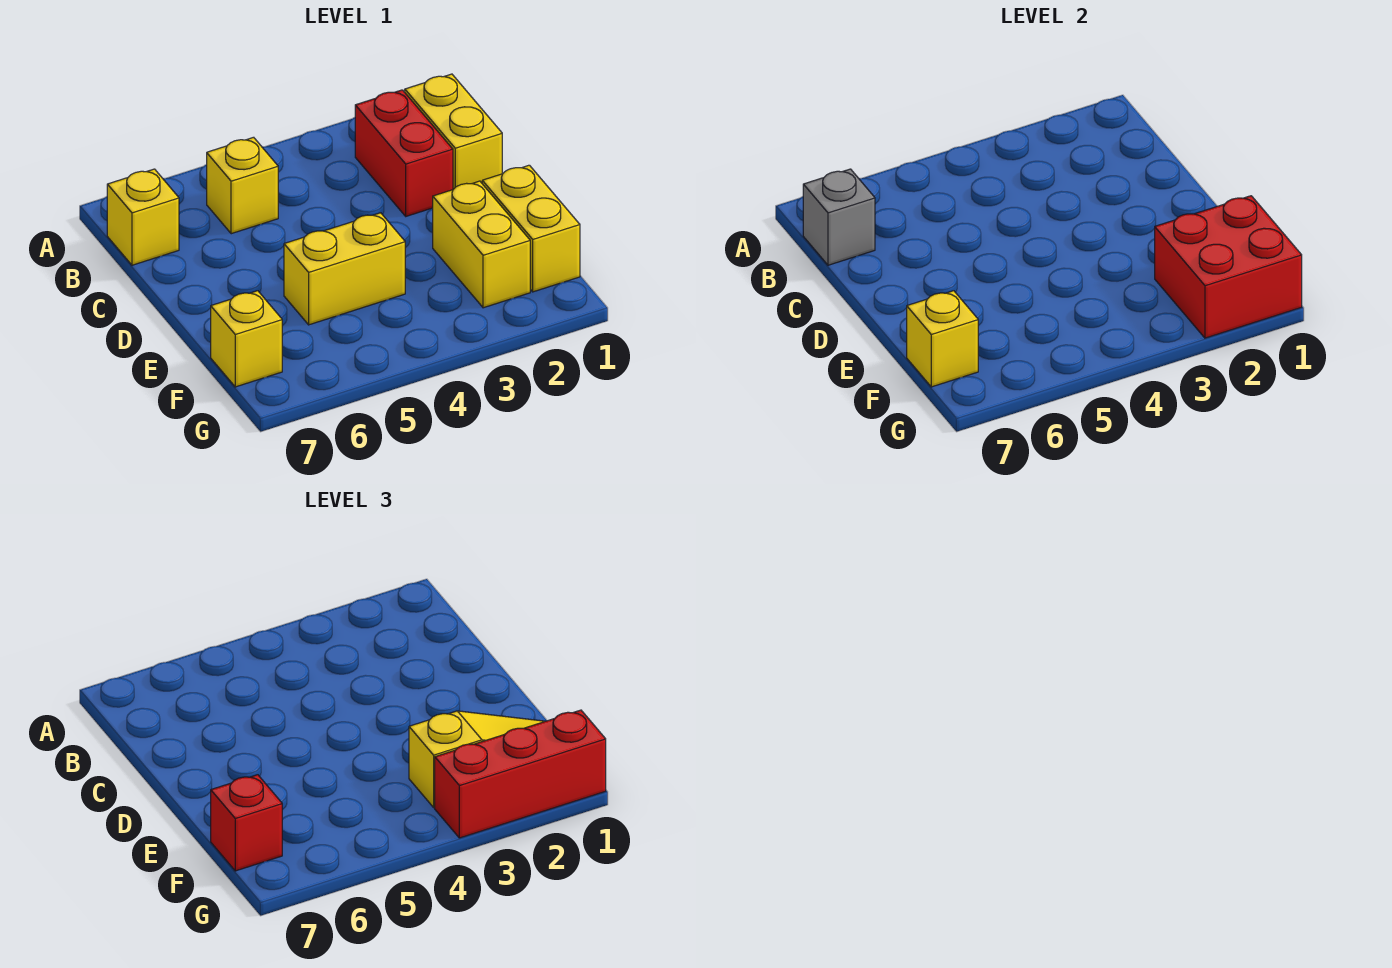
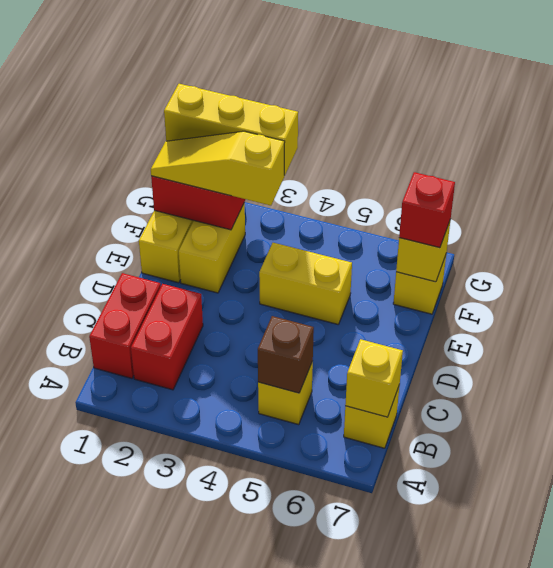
yellow brick B1:C1 level 1 -> red brick B1:C1 level 1
none -> brown brick B5 level 2
grey brick B7 level 2 -> yellow brick B7 level 2
red brick G1:G3 level 3 -> yellow brick G1:G3 level 3

